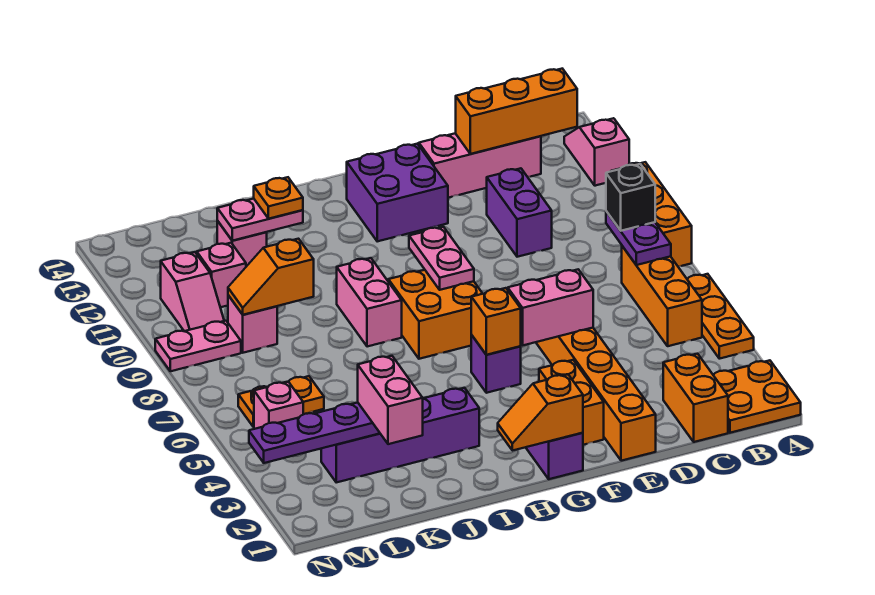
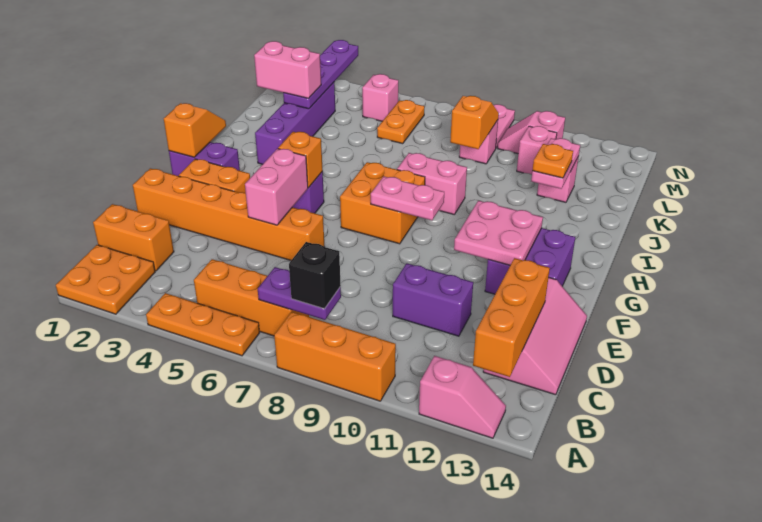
none -> pink plate F11:G12 level 2

